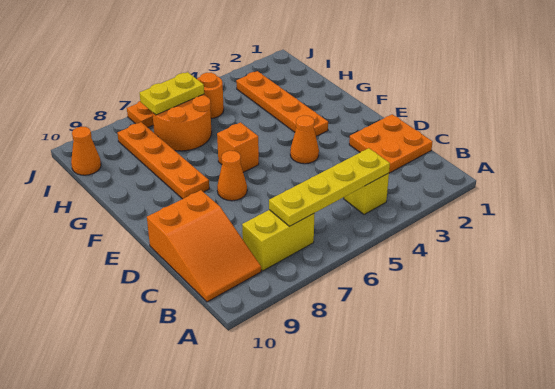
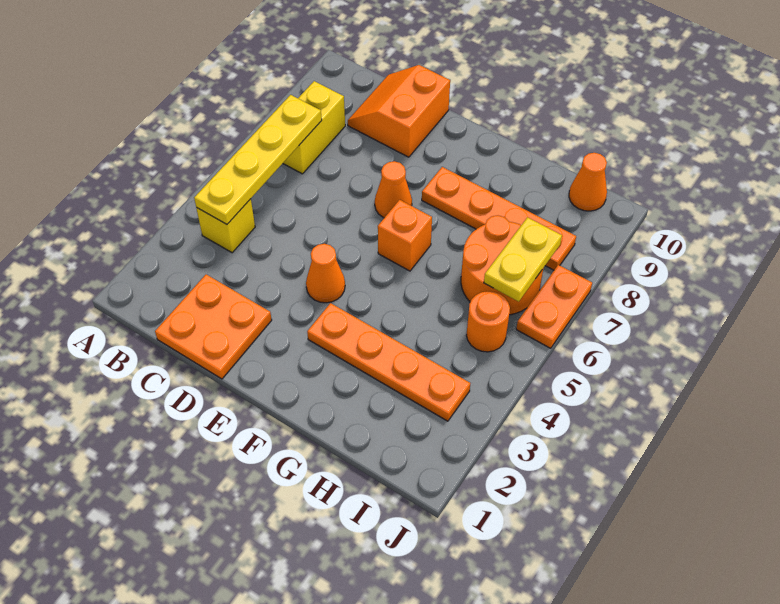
orange slope B9:D10 level 1 top D -> orange slope C9:D10 level 1 top D

